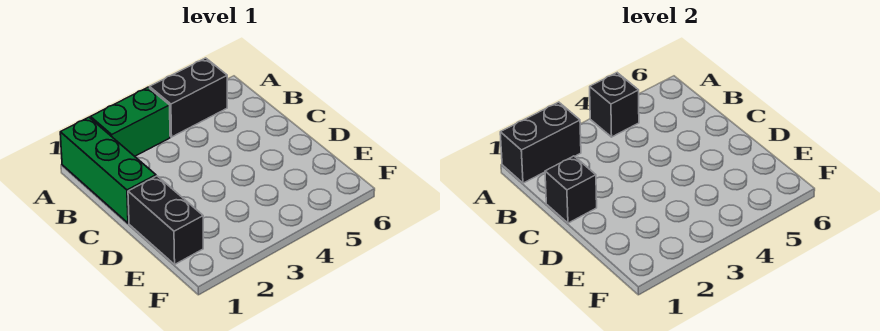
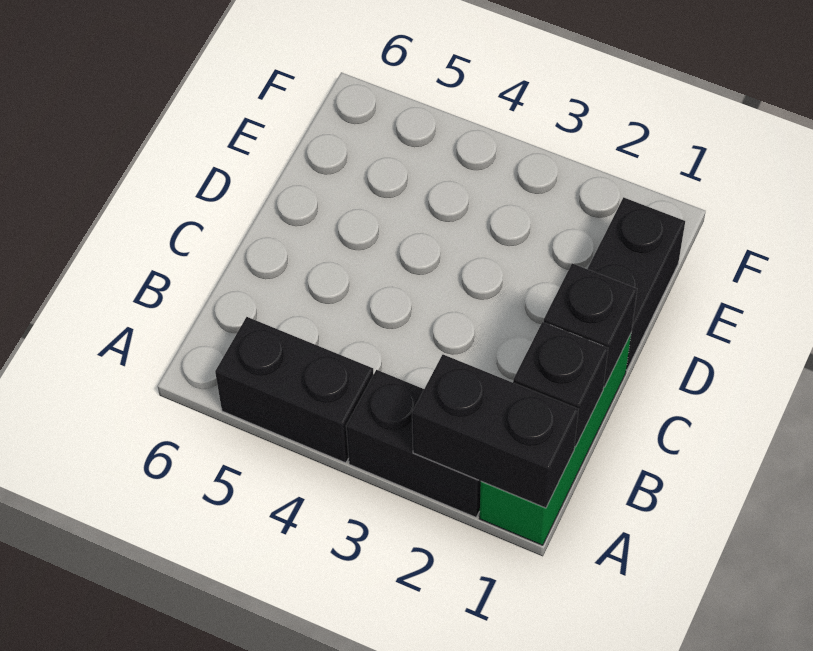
green brick A2:A3 level 1 -> black brick A2:A3 level 1
black brick A4 level 2 -> black brick B1 level 2

